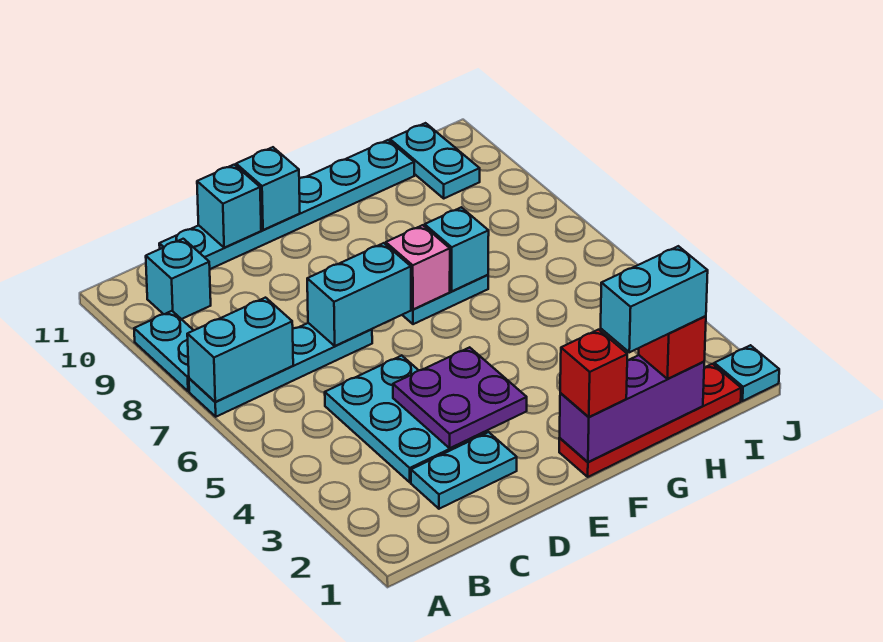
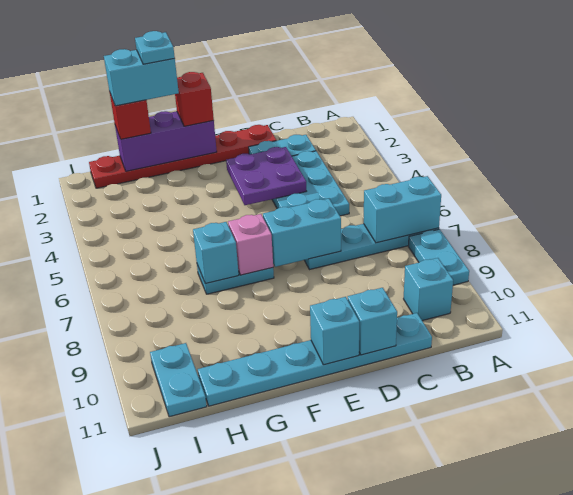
red plate F1:I1 level 1 -> red plate D1:I1 level 1
cyan plate J1 level 1 -> cyan plate G1 level 5

